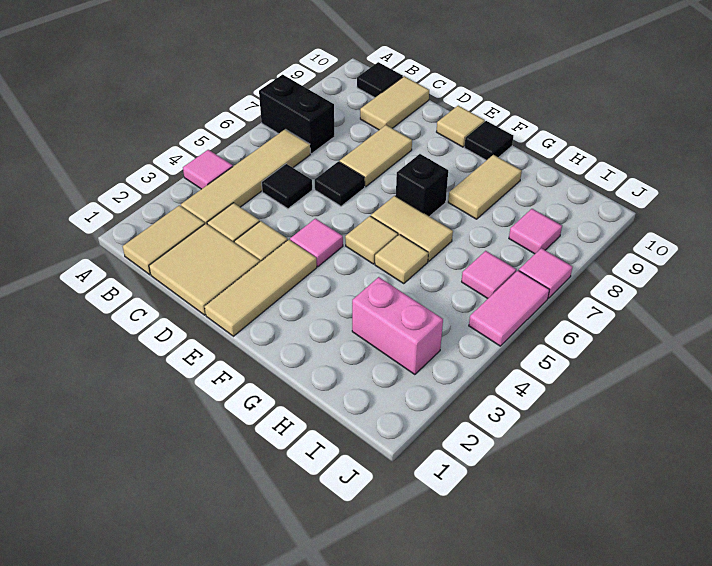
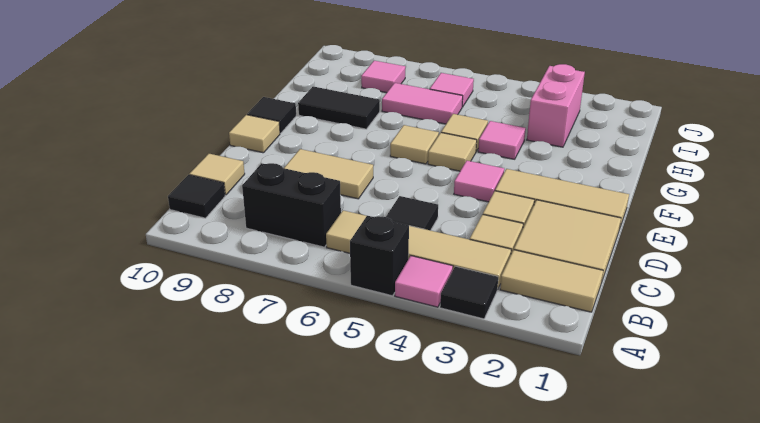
black brick A7:B7 level 1 -> black brick B7:B8 level 1
tan tile C9:C10 level 1 -> tan tile C10 level 1
black tile D6 level 1 -> black tile A3 level 1
tan tile F6:G6 level 1 -> tan tile F6 level 1
black brick F7 level 1 -> black brick A5 level 1
tan tile G8:G9 level 1 -> black tile G8:G9 level 1
pink tile J5:J6 level 1 -> pink tile H6:H7 level 1
pink tile J7 level 1 -> pink tile G4 level 1

